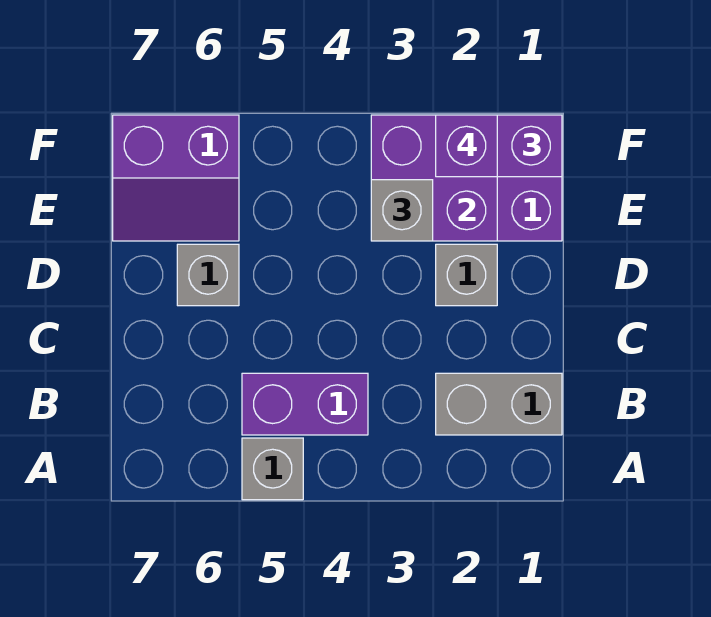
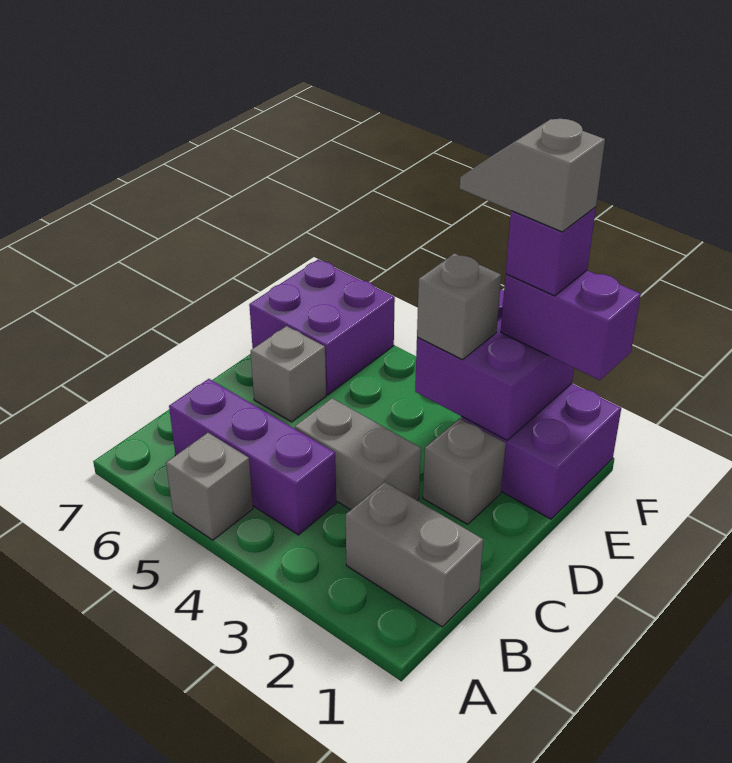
purple brick B4:B5 level 1 -> purple brick B4:B6 level 1
none -> grey brick C3:C4 level 1
purple slope E6:F7 level 1 top F -> purple brick E6:F7 level 1
none -> grey slope F2:F3 level 5 top 2

